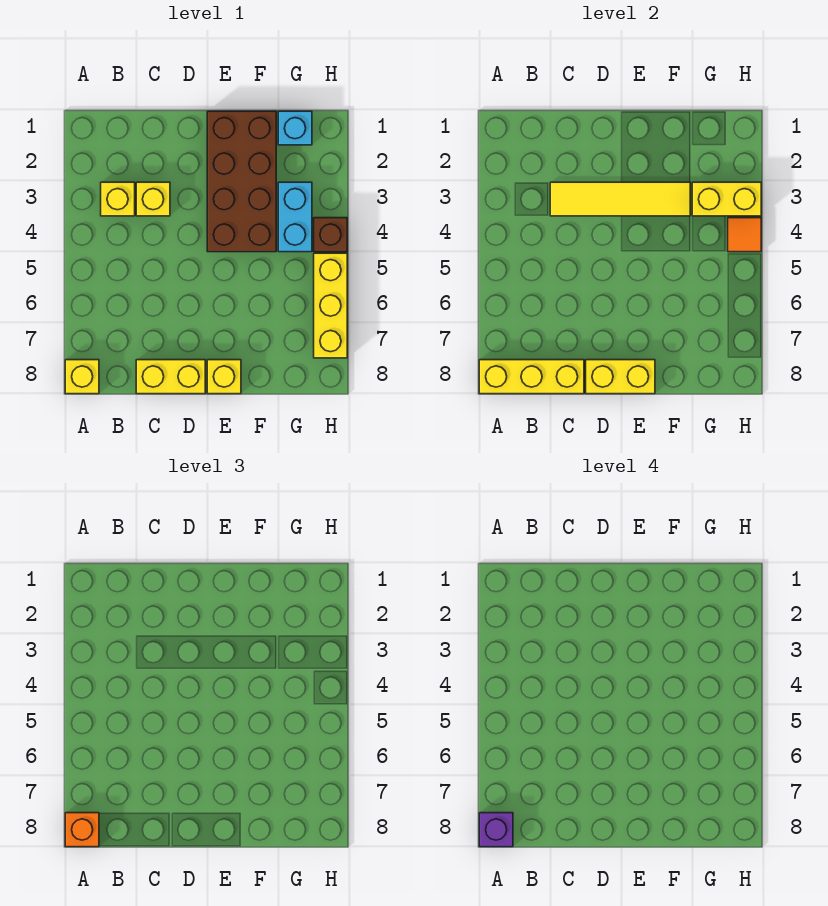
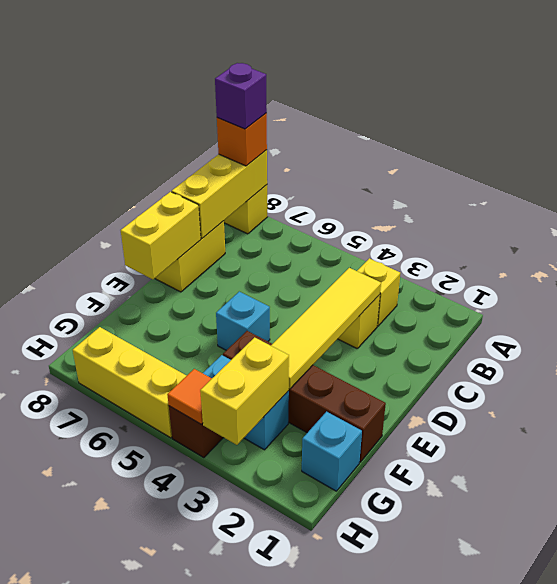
brown brick E1:F4 level 1 -> brown brick F1:F4 level 1
none -> cyan brick E5 level 1
yellow brick E8 level 1 -> none

